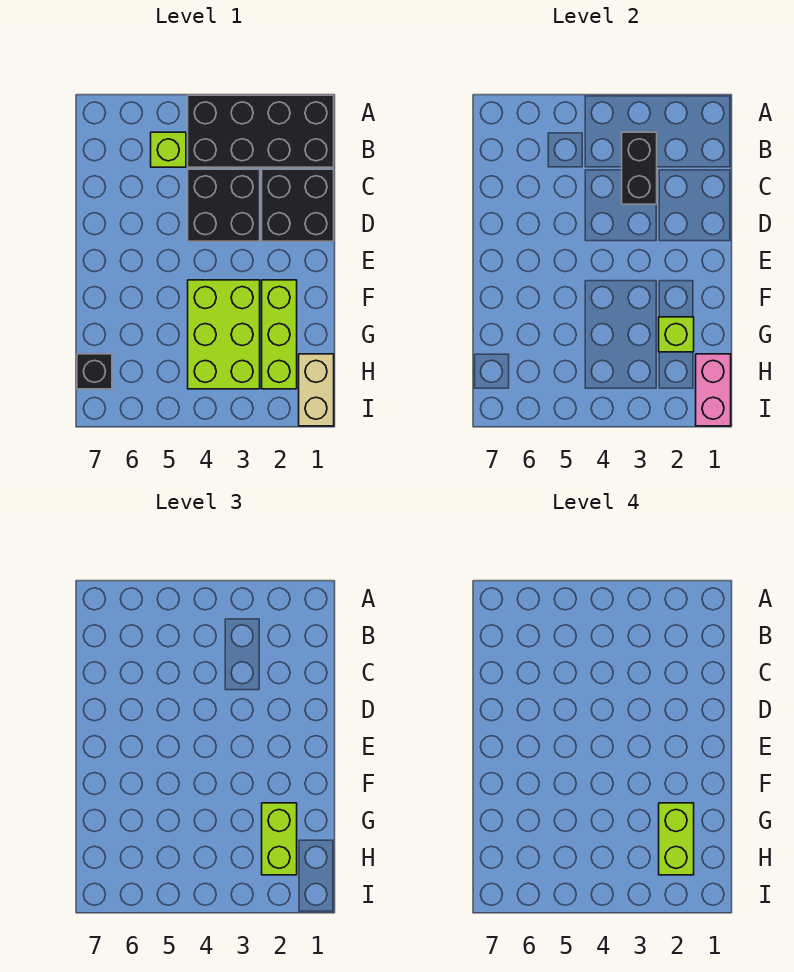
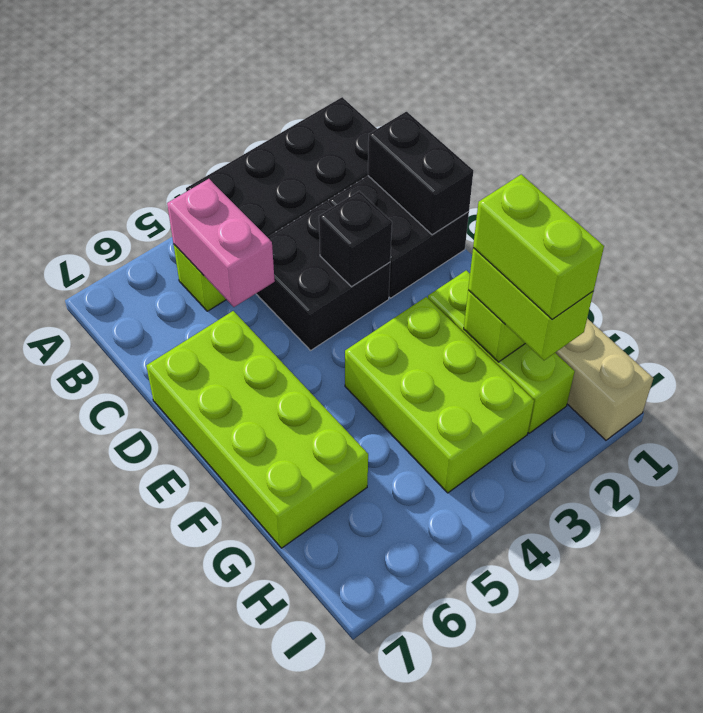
black brick B3:C3 level 2 -> black brick C1:D1 level 2
none -> lime brick D6:G7 level 1
pink brick H1:I1 level 2 -> pink brick B5:C5 level 2
black brick H7 level 1 -> black brick D3 level 2

